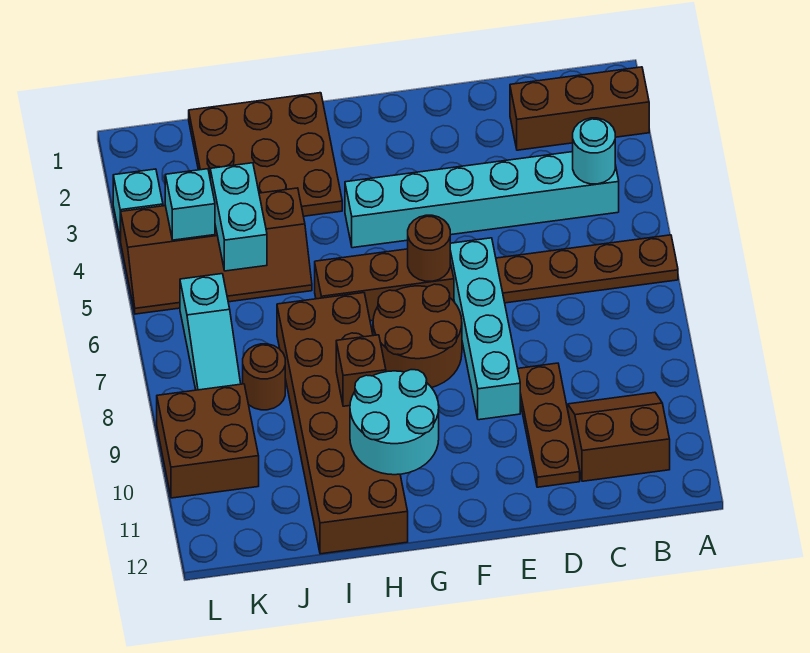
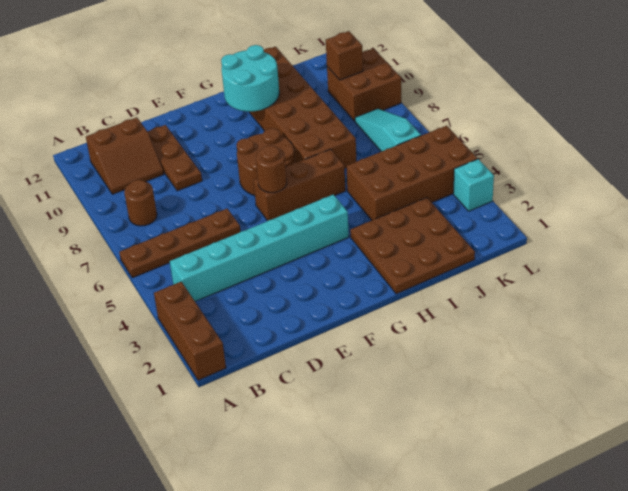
brown brick A2:C2 level 1 -> brown brick A1:A3 level 1
cyan round brick B4 level 2 -> none
cyan brick E6:E9 level 1 -> none
brown brick H9 level 2 -> brown brick K10 level 2
brown slope I4:L5 level 1 top 4 -> brown brick I4:L5 level 1
cyan brick J4:J5 level 2 -> none
brown round brick J8 level 1 -> brown round brick B8 level 1
cyan brick K4 level 2 -> none

